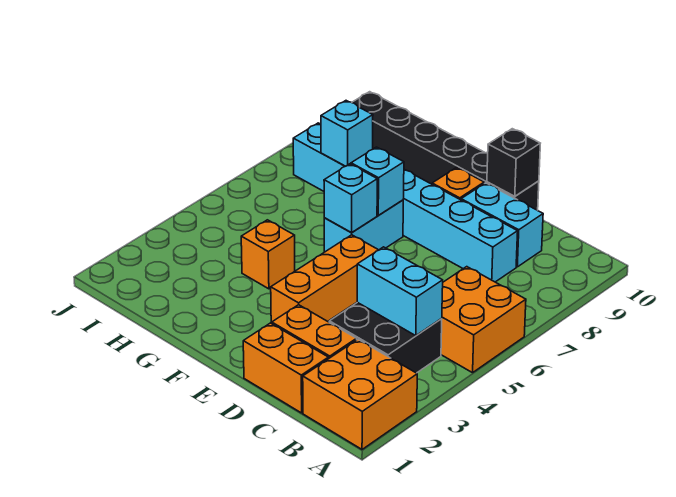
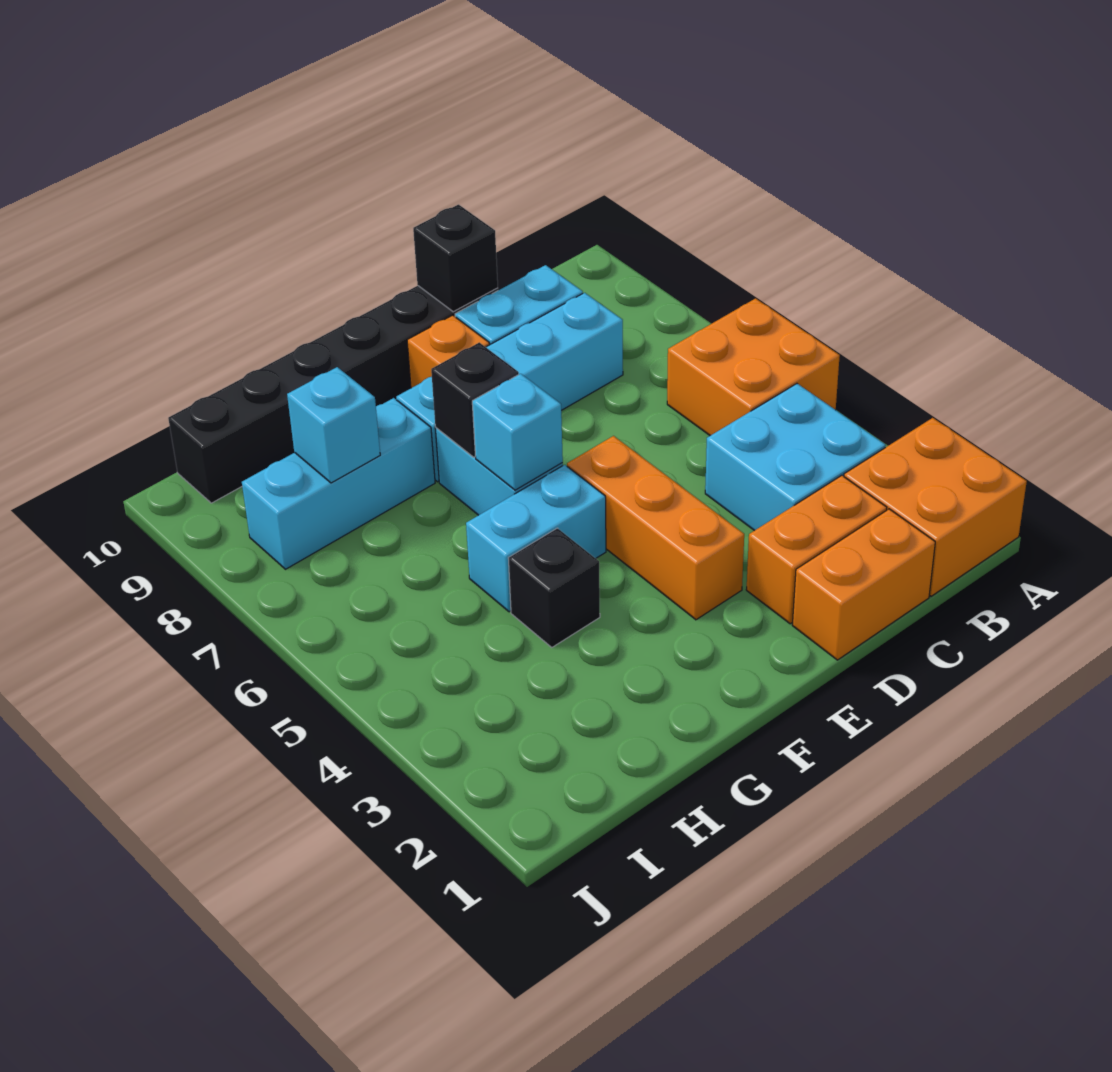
black brick B3:C4 level 1 -> cyan brick B3:C4 level 1
cyan brick B4:C4 level 2 -> cyan brick F5:G5 level 1
cyan brick F7 level 2 -> black brick F7 level 2
orange brick G4 level 1 -> black brick G4 level 1

